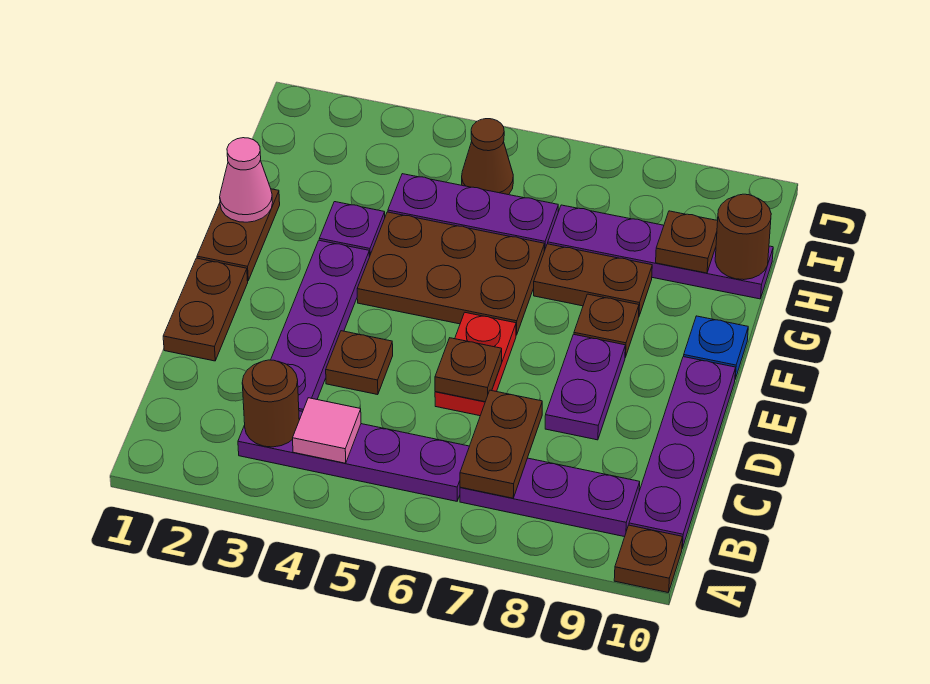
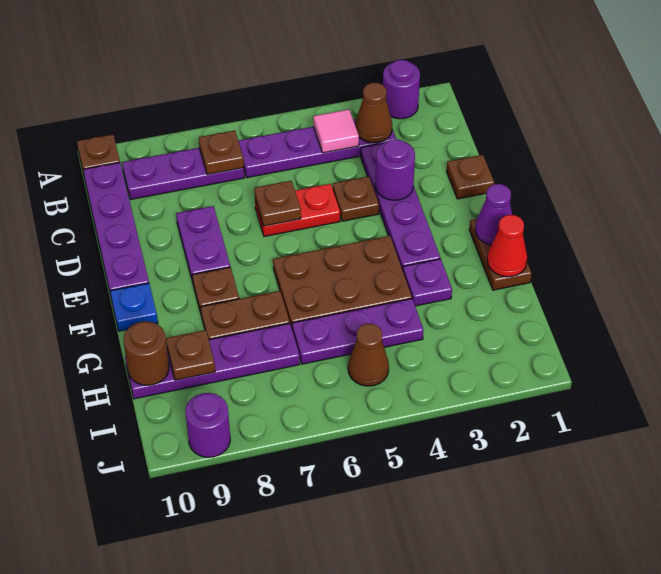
none -> purple round brick A2 level 1
brown round brick B3 level 2 -> brown cone B3 level 2
brown plate B7:C7 level 2 -> brown plate B7 level 2
brown plate D1:E1 level 1 -> brown plate D1 level 1
none -> purple round brick D3 level 2
red plate D6:E6 level 1 -> red plate D5:D6 level 1
none -> purple cone F1 level 2
pink cone G1 level 2 -> red cone G1 level 2
none -> purple round brick J9 level 1

